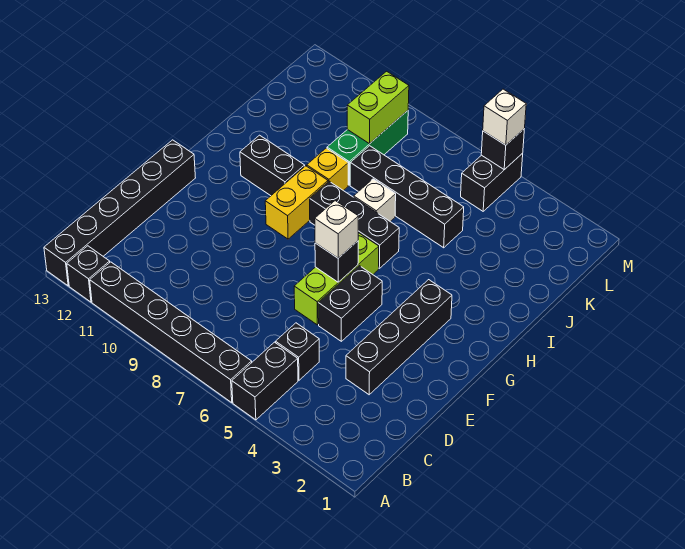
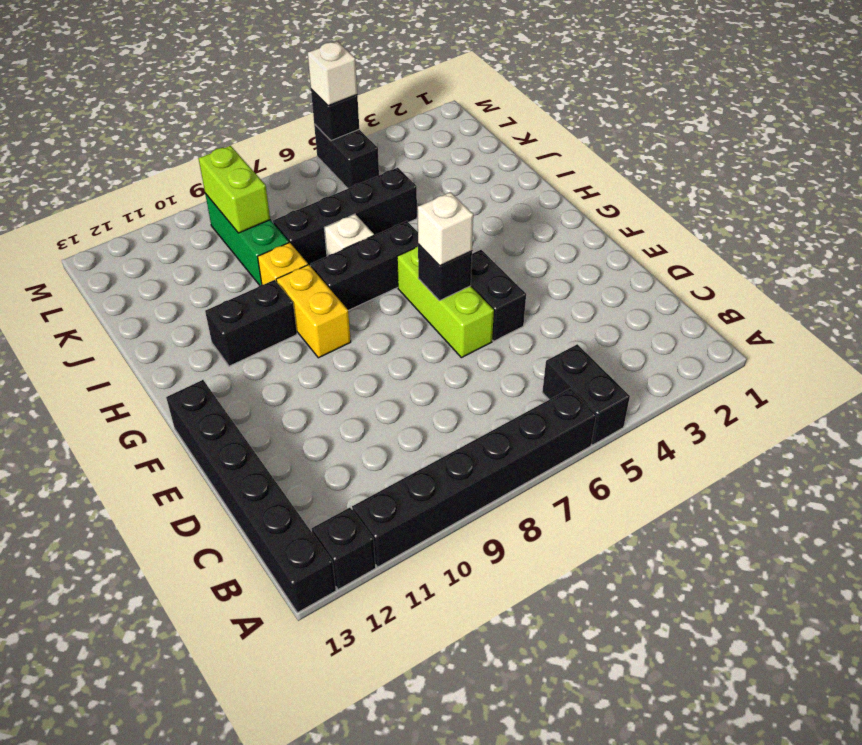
black brick C5 level 1 -> none
black brick D3:G3 level 1 -> none

